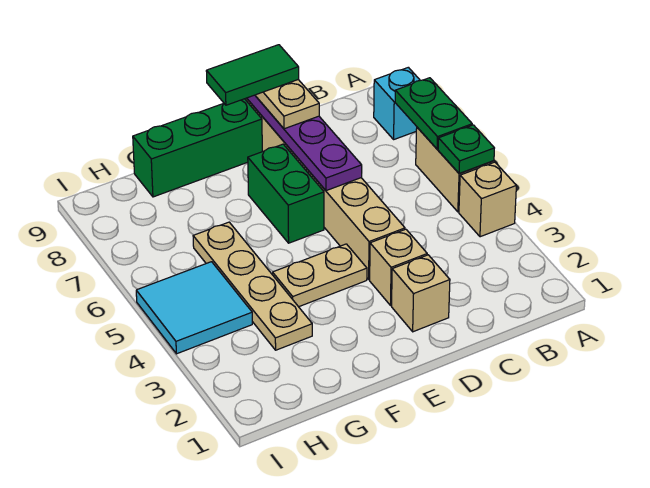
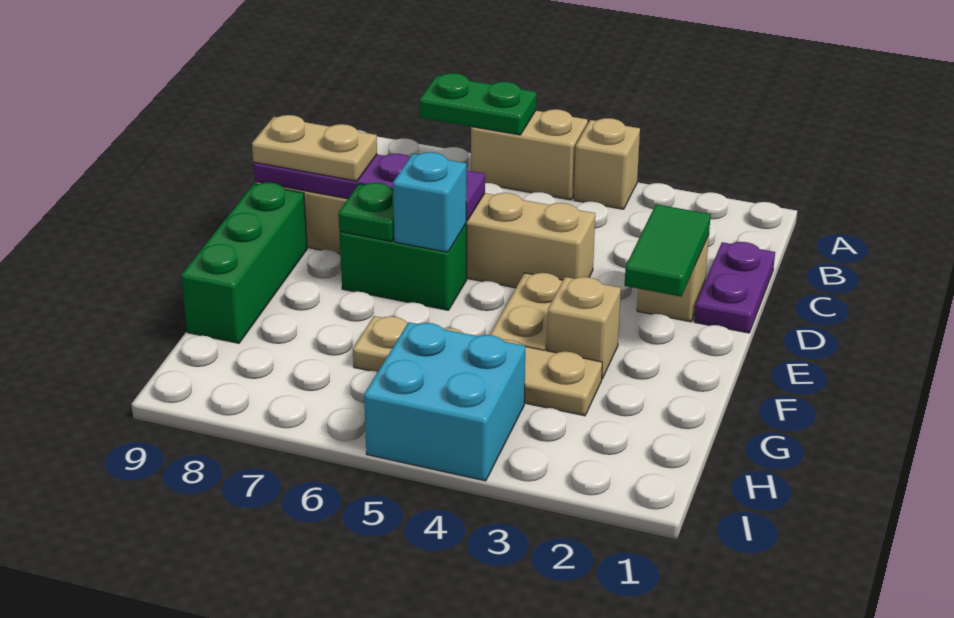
green plate A5 level 2 -> green plate E7 level 2
cyan brick A8 level 1 -> cyan brick E6 level 2
none -> purple plate C1:D1 level 1
tan brick D3 level 1 -> tan brick F3 level 1
green tile D9:E9 level 4 -> green tile D2:E2 level 2
cyan tile H4:I5 level 1 -> cyan brick H4:I5 level 1

